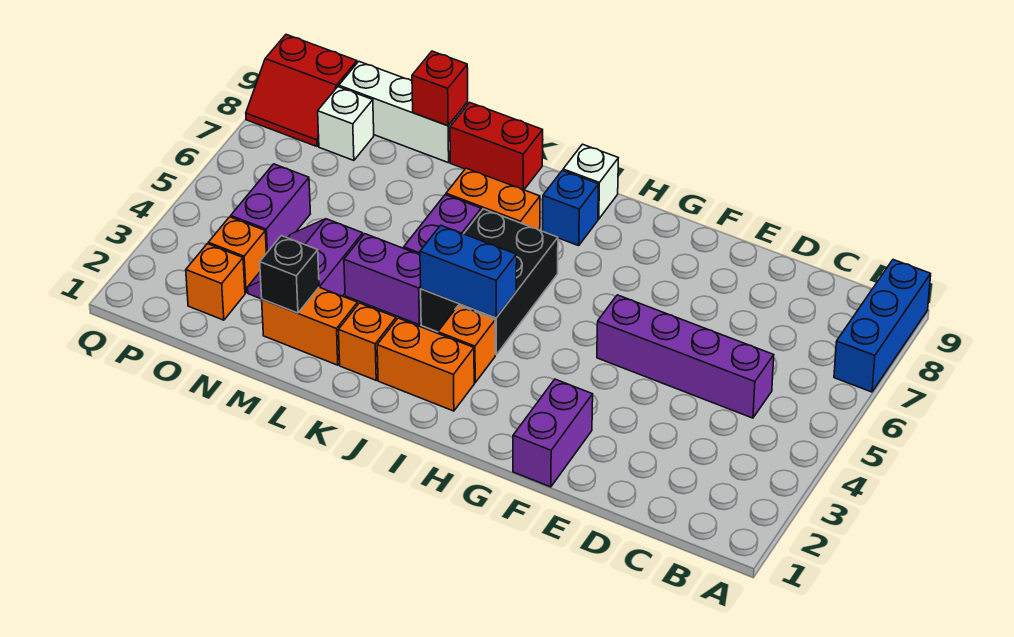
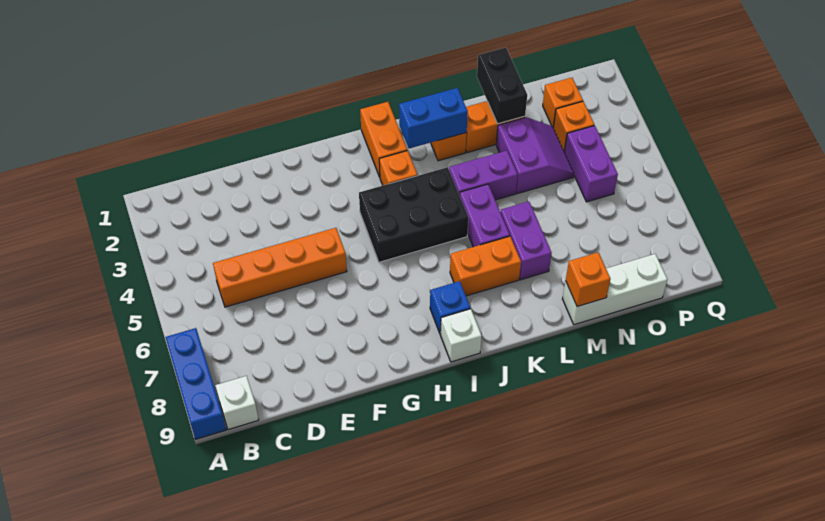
purple brick C5:F5 level 1 -> orange brick C5:F5 level 1
purple brick F1:F2 level 1 -> purple brick L6:L7 level 1
orange brick I2:J2 level 1 -> orange brick I1:I2 level 1
black brick I4:J6 level 1 -> black brick H4:J5 level 1
blue brick I4:J4 level 2 -> blue brick J2:K2 level 2
red brick K9:L9 level 1 -> none
black brick M2 level 2 -> black brick M1:M2 level 2
red brick M9 level 2 -> orange brick M9 level 2
white brick O8 level 1 -> white brick B9 level 1
red slope P8:Q9 level 1 top 9 -> none

